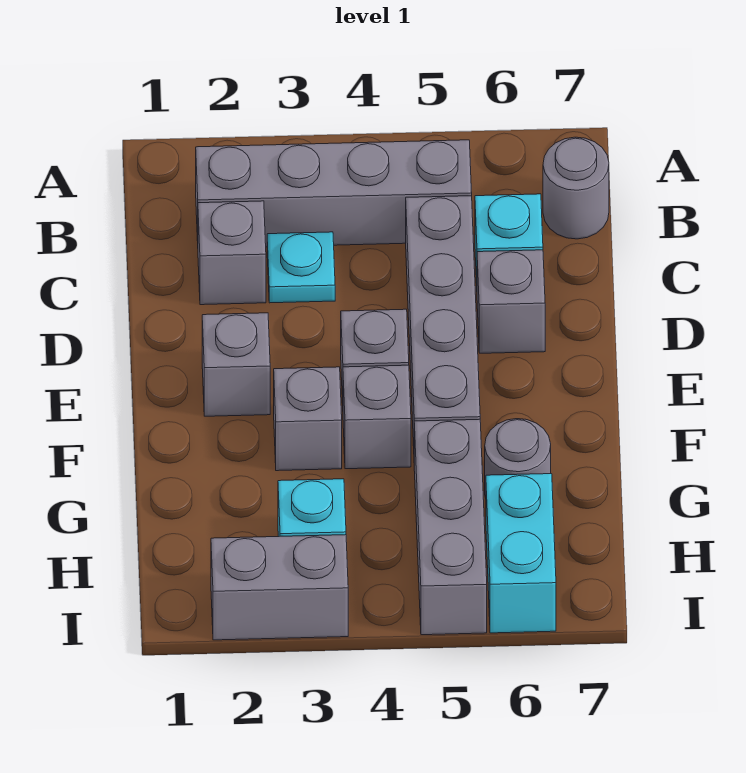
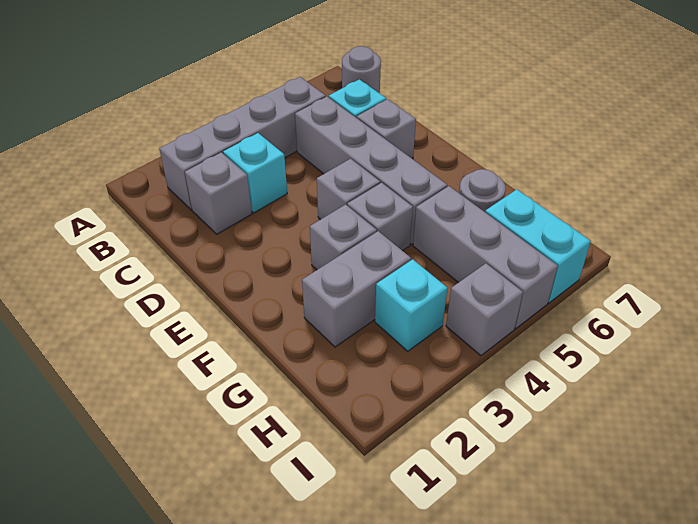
cyan plate C3 level 1 -> cyan brick C3 level 1
grey brick E2 level 1 -> grey brick I4 level 1
grey brick I2:I3 level 1 -> grey brick G2:G3 level 1

